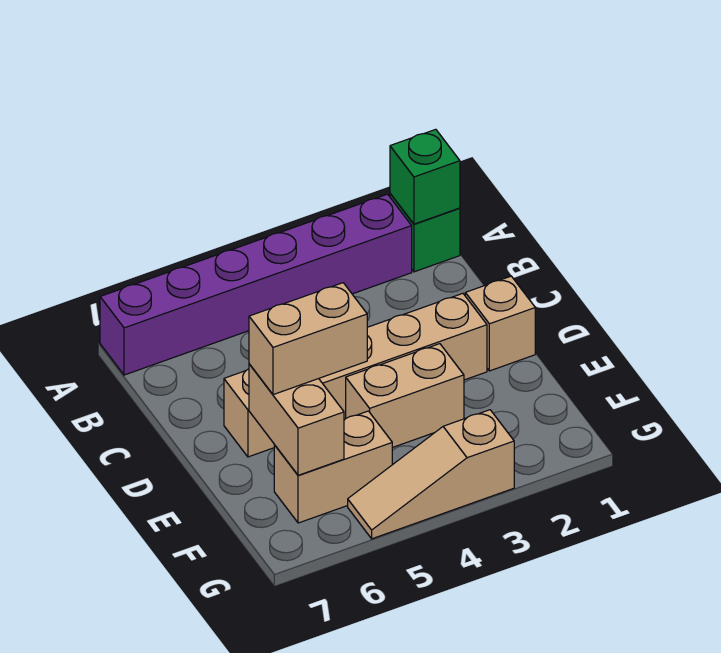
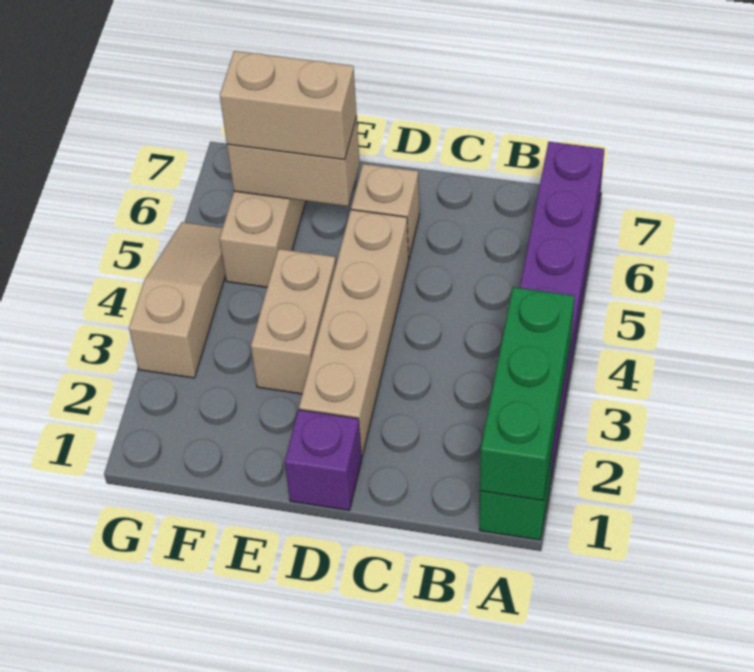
green brick A1 level 2 -> green brick A1:A3 level 2
tan brick D1 level 1 -> purple brick D1 level 1
tan brick E5:E6 level 3 -> tan brick E6:F6 level 3

